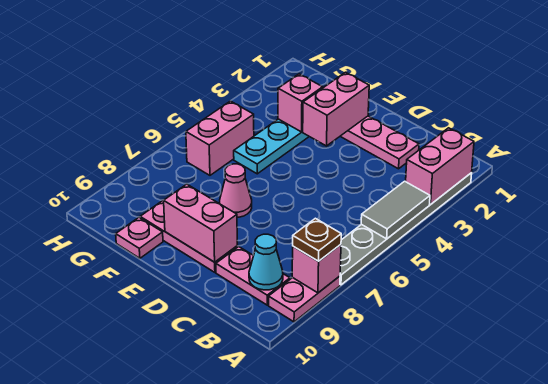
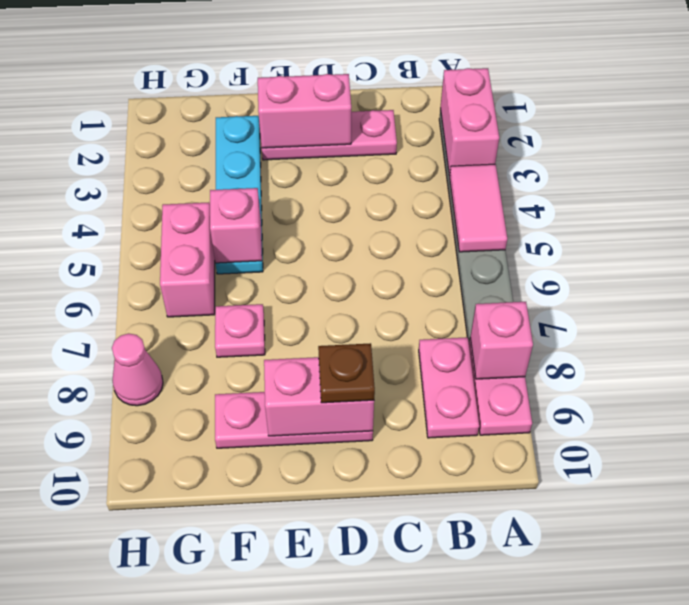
grey tile A4:A5 level 2 -> pink tile A4:A5 level 2
brown plate A8 level 3 -> brown plate D9 level 3
pink plate B9:C9 level 1 -> pink plate B8:B9 level 1
cyan cone B9 level 2 -> none
pink brick E2:E3 level 2 -> pink brick D2:E2 level 2
pink cone E7 level 1 -> pink cone H8 level 1
pink brick F3 level 2 -> pink brick F5 level 2
pink plate F10 level 1 -> pink plate F7 level 1

